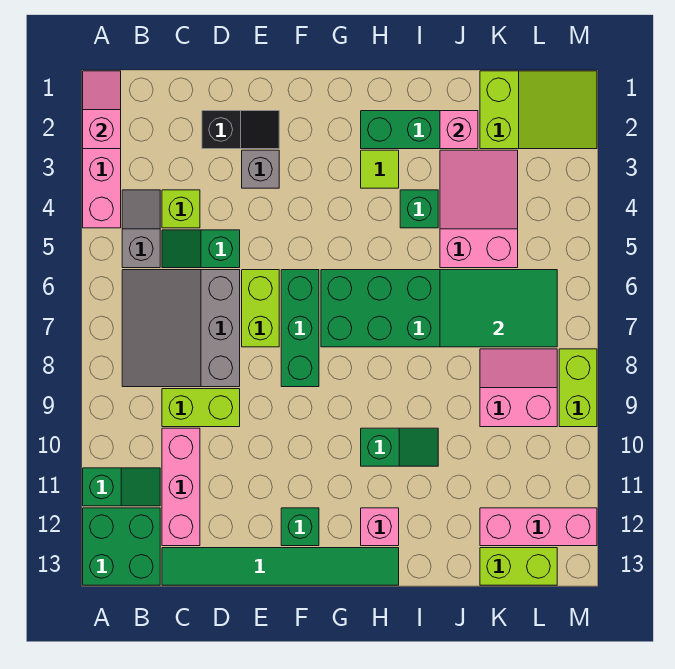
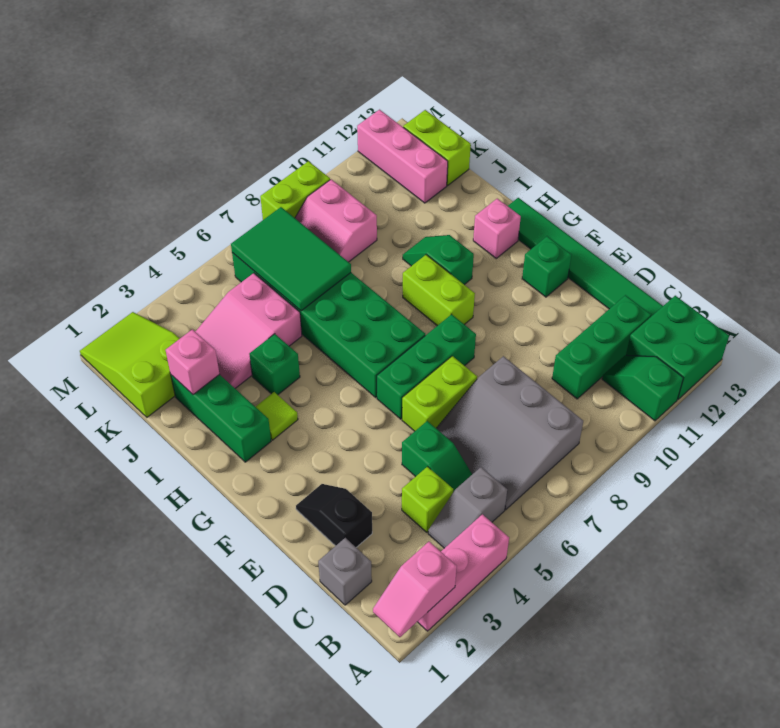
grey slope B6:D8 level 1 top D -> grey slope B6:D8 level 1 top 8
lime brick C9:D9 level 1 -> lime brick G9:H9 level 1
pink brick C10:C12 level 1 -> green brick C10:C12 level 1
grey brick E3 level 1 -> grey brick C1 level 1

